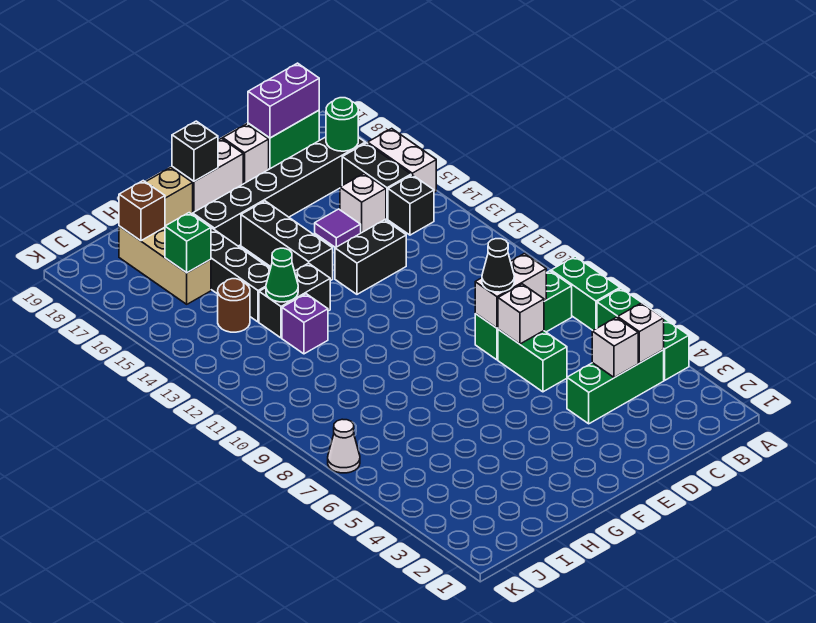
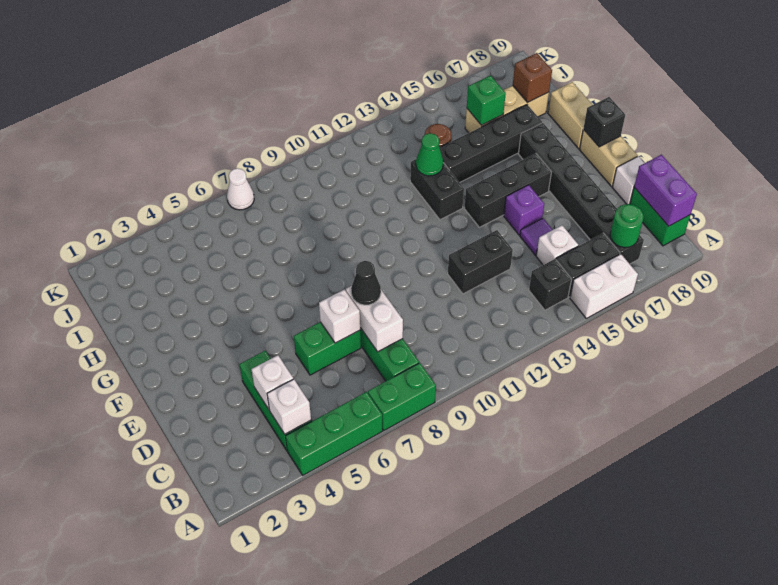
black brick D13:E13 level 1 -> black brick D12:D13 level 1
white brick E19:F19 level 1 -> tan brick E19:F19 level 1
purple brick H12 level 1 -> purple brick E15 level 1

